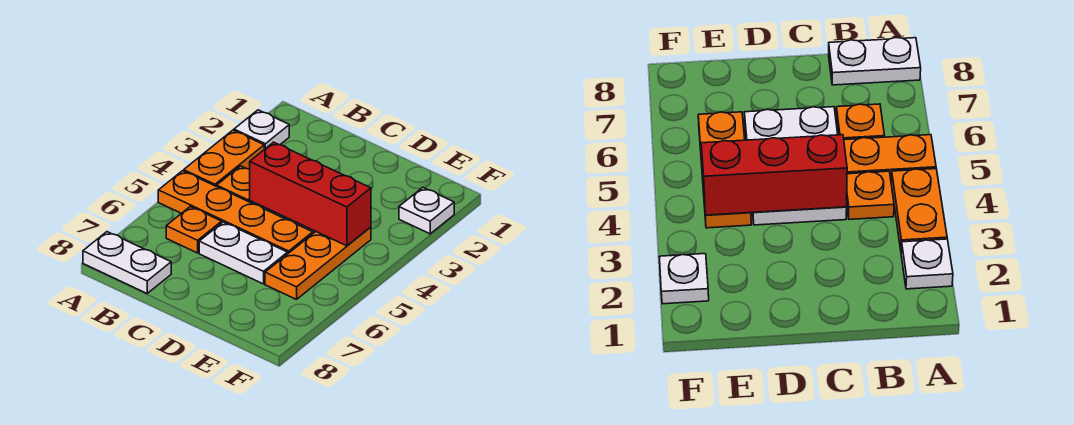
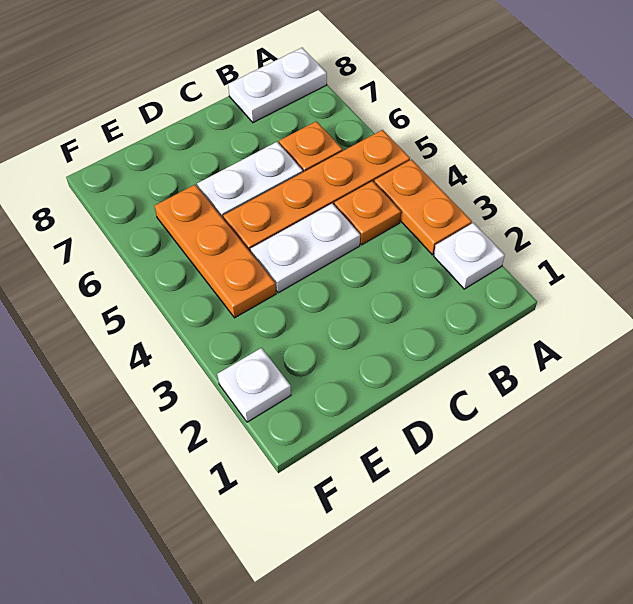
red brick C4:E4 level 2 -> none

